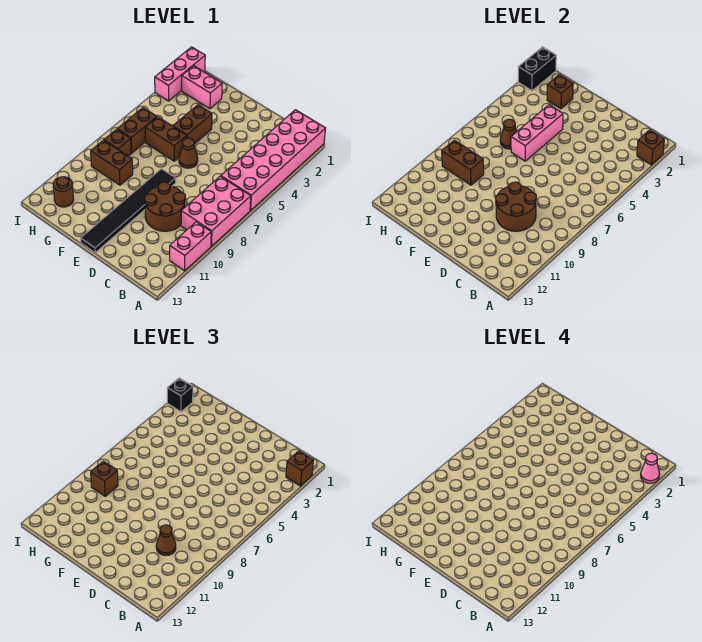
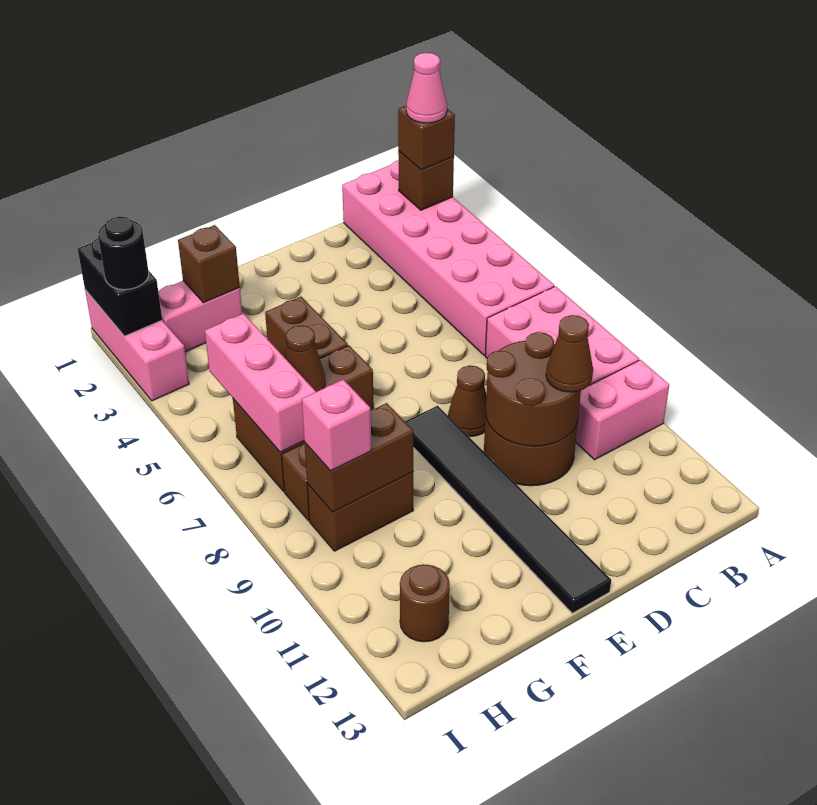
pink brick A10:A11 level 1 -> pink brick A10:B10 level 1
brown cone E6 level 1 -> brown cone D8 level 1
pink brick F4:F6 level 2 -> pink brick H5:H7 level 2
brown brick H9 level 3 -> pink brick H9 level 3
black brick I2 level 3 -> black round brick I2 level 3

